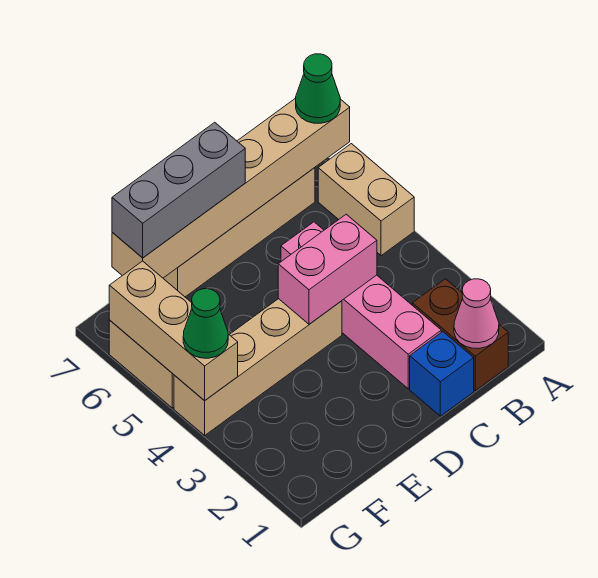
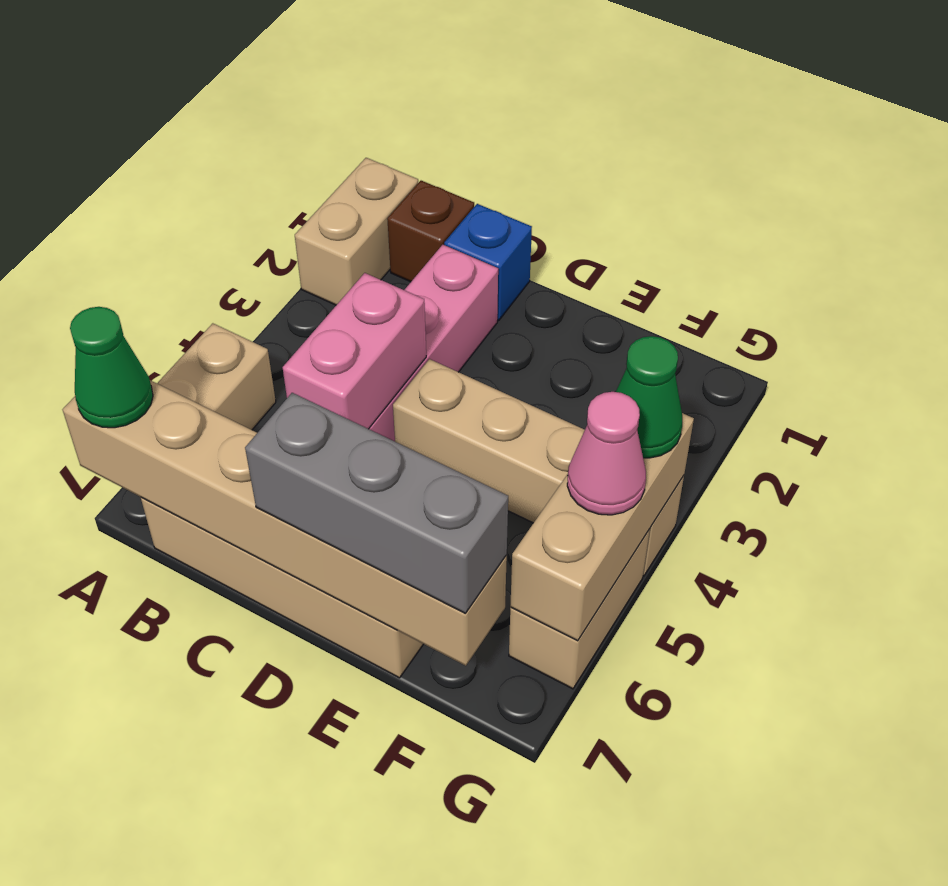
none -> tan brick A1:A2 level 1
brown brick B1:B2 level 1 -> brown brick B1 level 1
pink cone B1 level 2 -> pink cone G5 level 3
pink brick C4:D4 level 2 -> pink brick C4:C5 level 2

